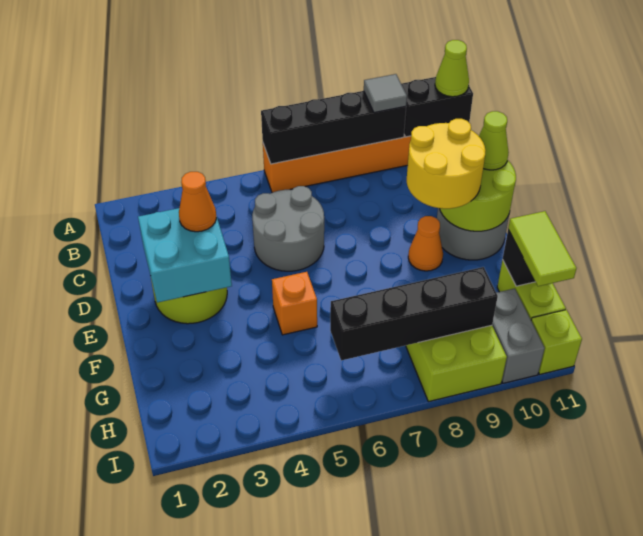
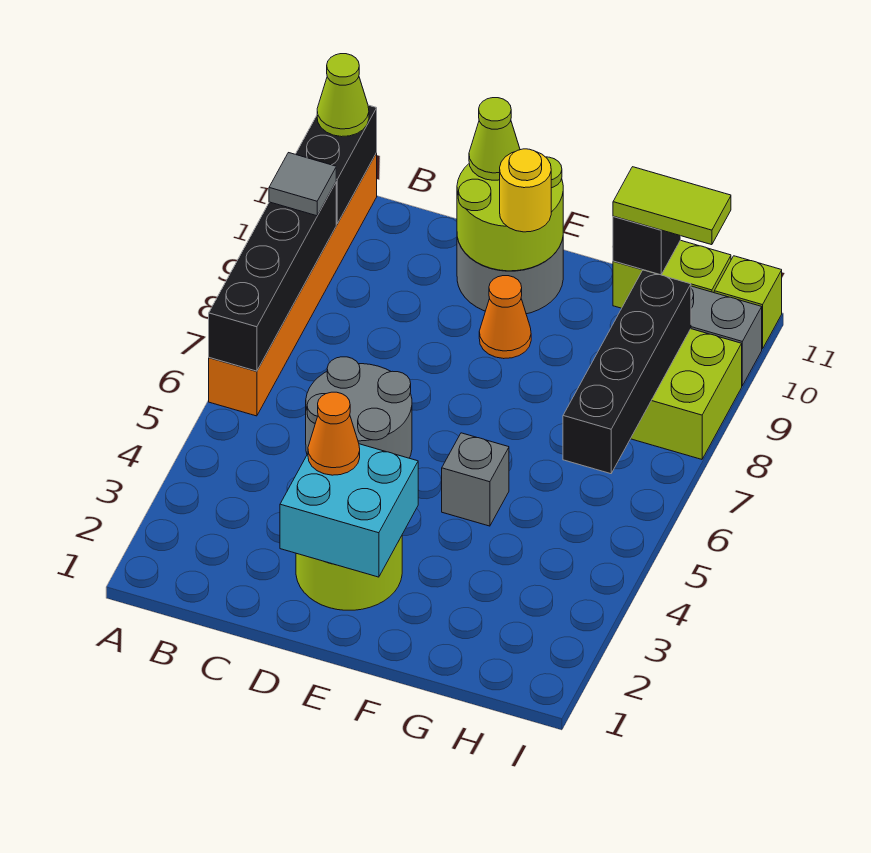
yellow round brick D9:E10 level 3 -> yellow round brick E10 level 3
orange brick F5 level 1 -> grey brick F5 level 1

